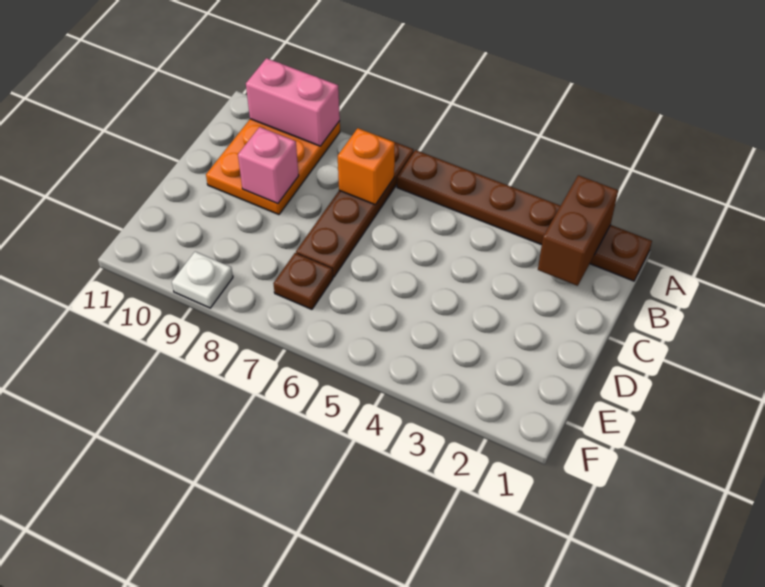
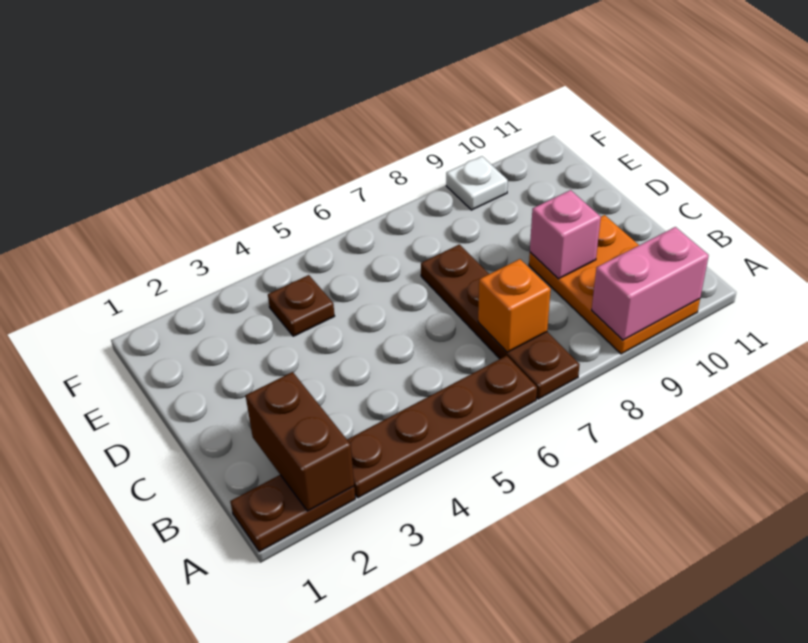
brown plate E7 level 1 -> brown plate E4 level 1

